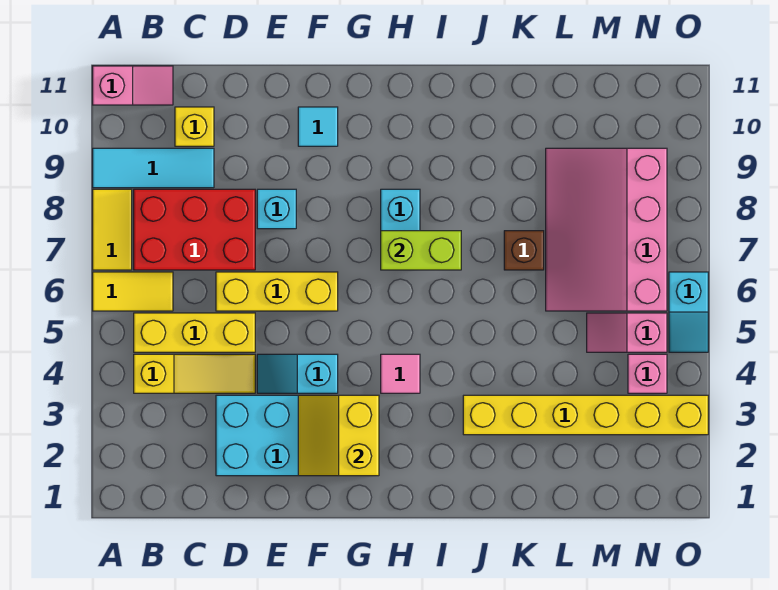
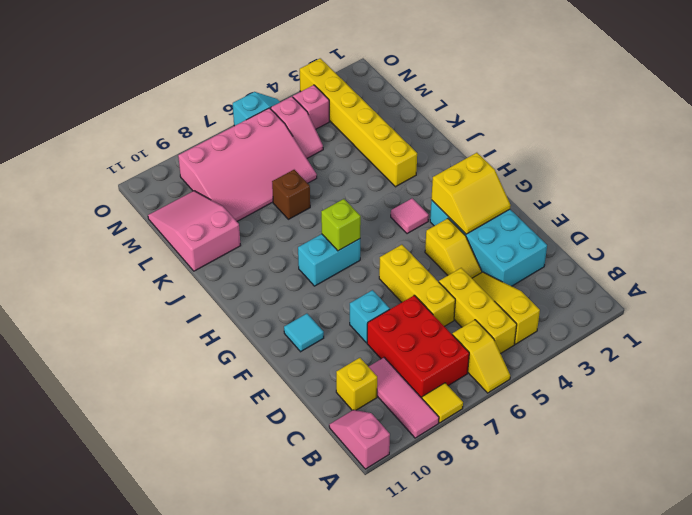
yellow tile A6:B6 level 1 -> yellow slope A6:B6 level 1 top B
yellow tile A7:A8 level 1 -> yellow tile A8 level 1
cyan tile A9:C9 level 1 -> pink tile A9:C9 level 1
cyan slope E4:F4 level 1 top F -> yellow slope E4:F4 level 1 top F
lime brick H7:I7 level 2 -> lime brick H7 level 2
none -> pink slope K10:M11 level 1 top K

